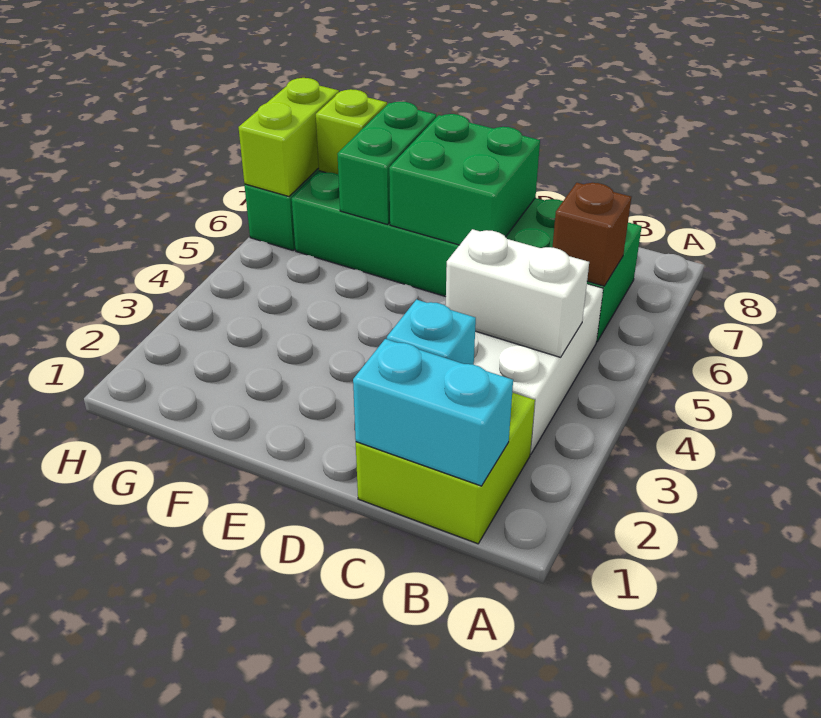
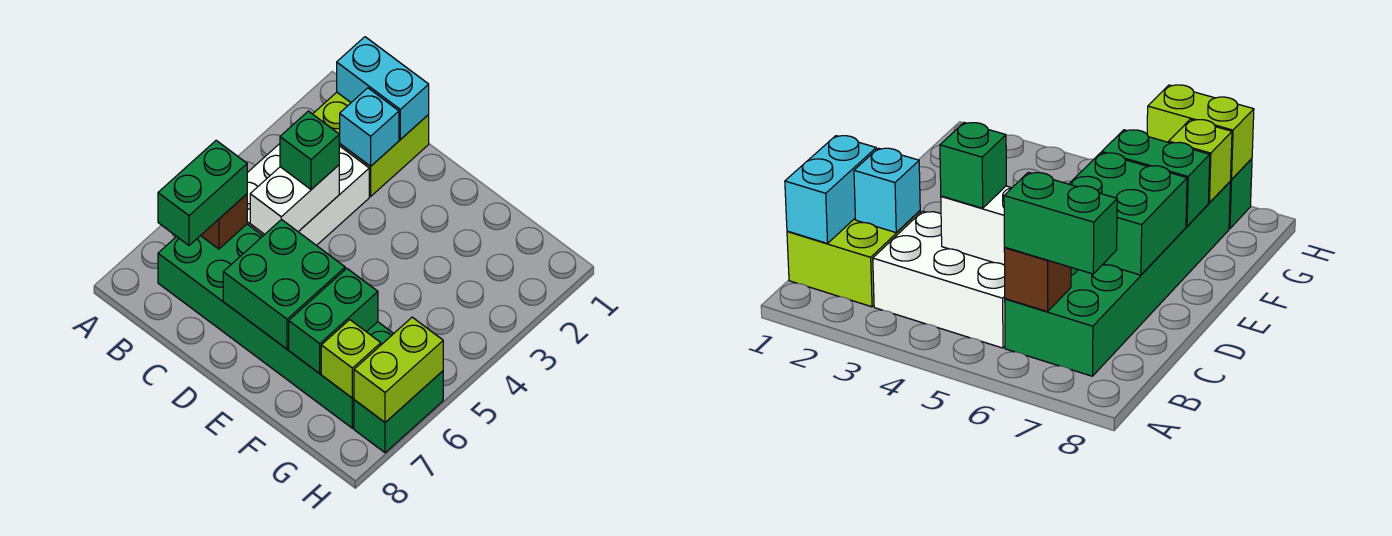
white brick B4:C4 level 2 -> white brick C4:C5 level 2
none -> green brick B6:B7 level 3
none -> green brick C4 level 3

